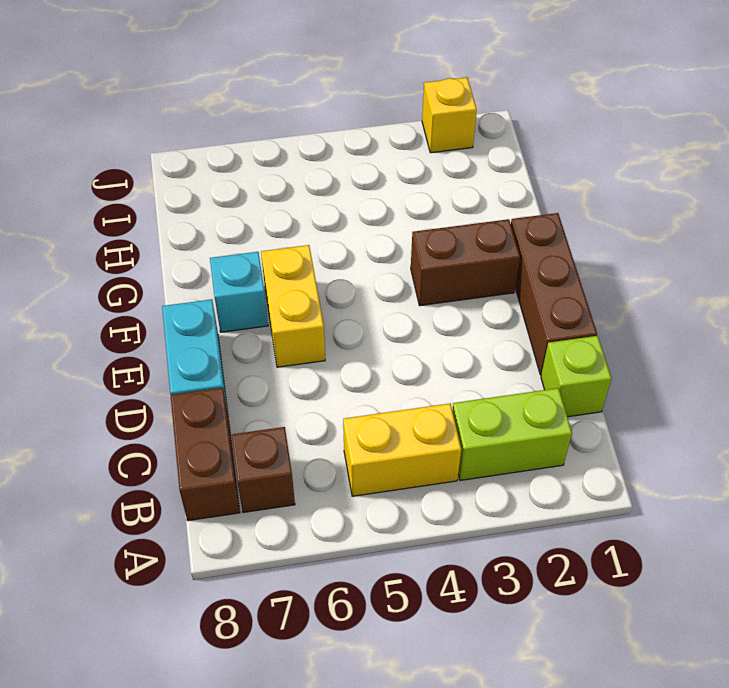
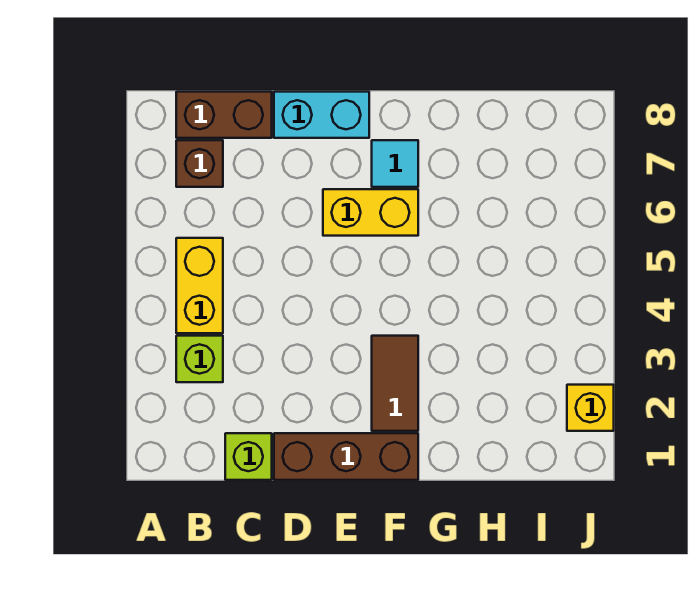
lime brick B2:B3 level 1 -> lime brick B3 level 1
brown brick F2:F3 level 1 -> brown tile F2:F3 level 1
cyan brick F7 level 1 -> cyan tile F7 level 1

